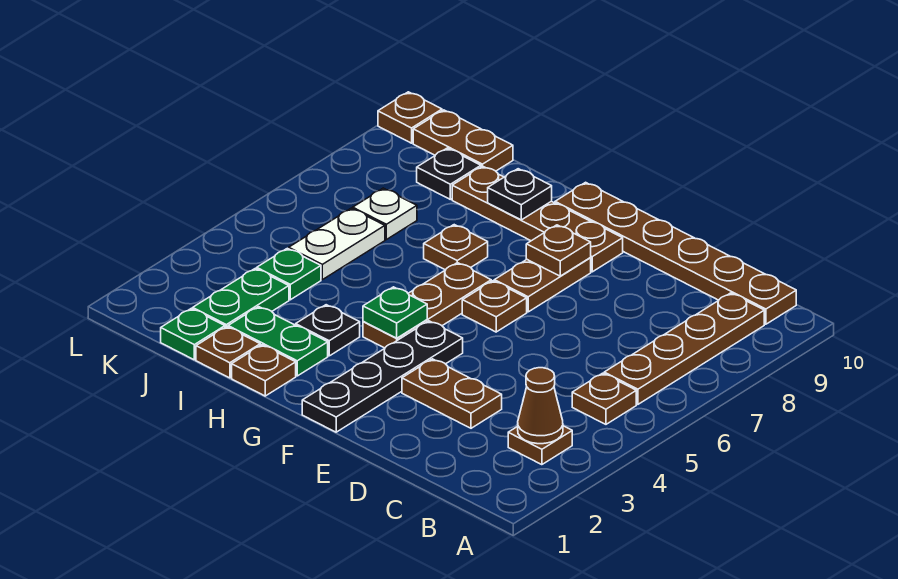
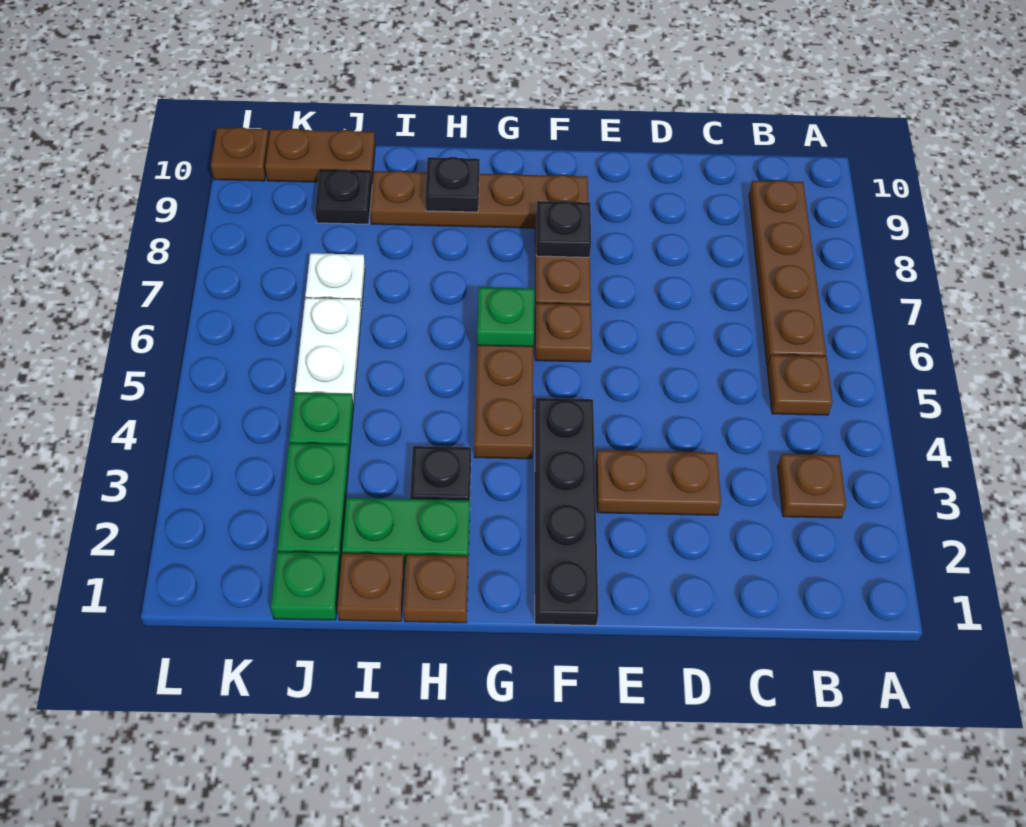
brown cone B3 level 2 -> none
brown plate B10:G10 level 1 -> none
brown plate F8 level 2 -> black plate F8 level 2
green plate G4 level 2 -> green plate G6 level 2
brown plate H7 level 1 -> none

